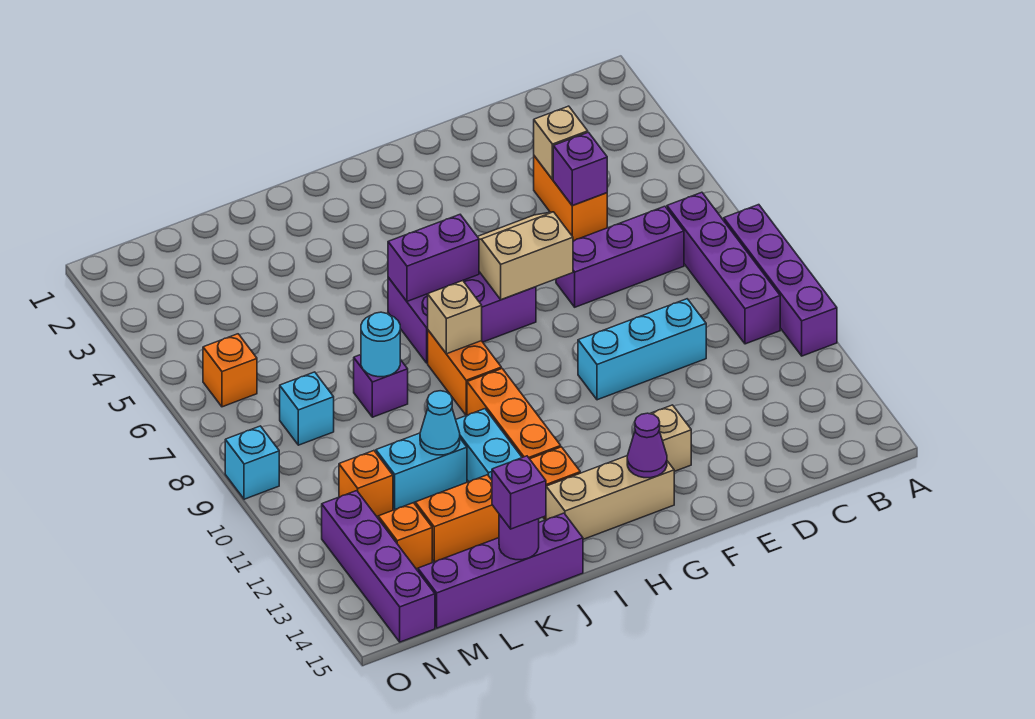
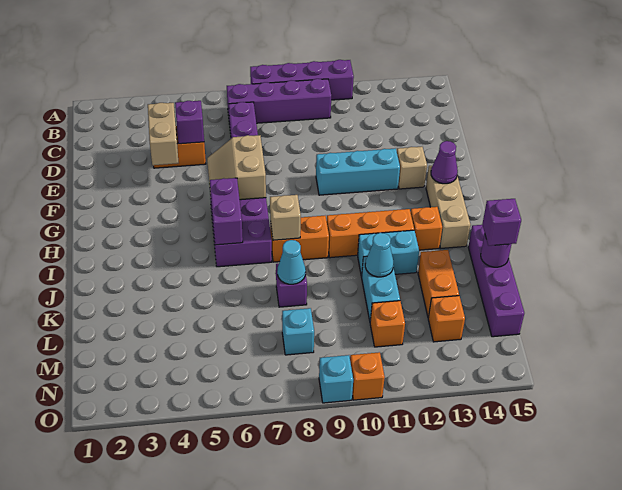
tan brick D4 level 2 -> tan brick D4:E4 level 2
cyan brick D10:F10 level 1 -> cyan brick F10:F12 level 1
cyan round brick K8 level 2 -> cyan cone K8 level 2
orange brick N6 level 1 -> orange brick O10 level 1
purple brick N12:N15 level 1 -> none

